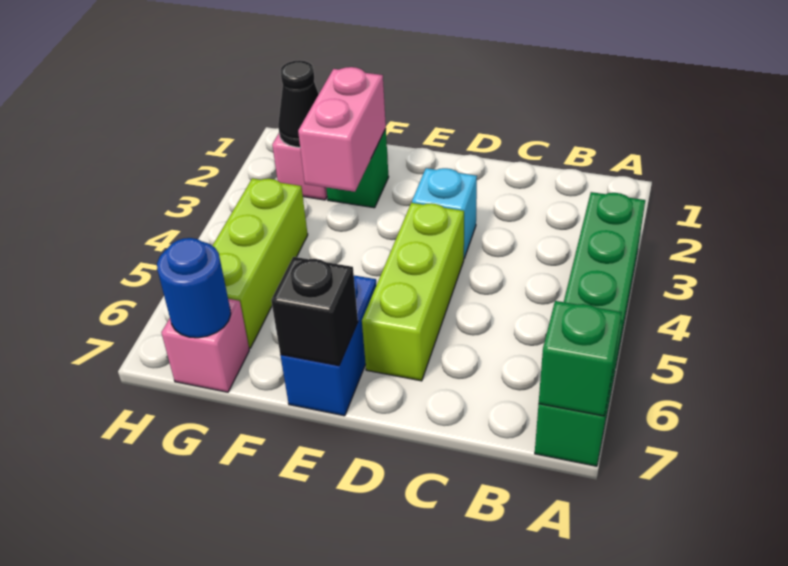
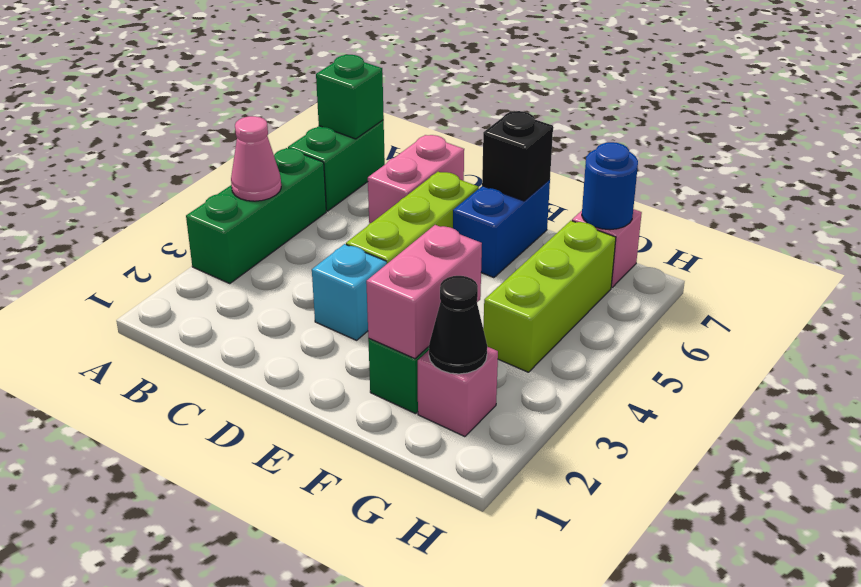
none -> pink cone A4 level 2
none -> pink brick C6:C7 level 1

